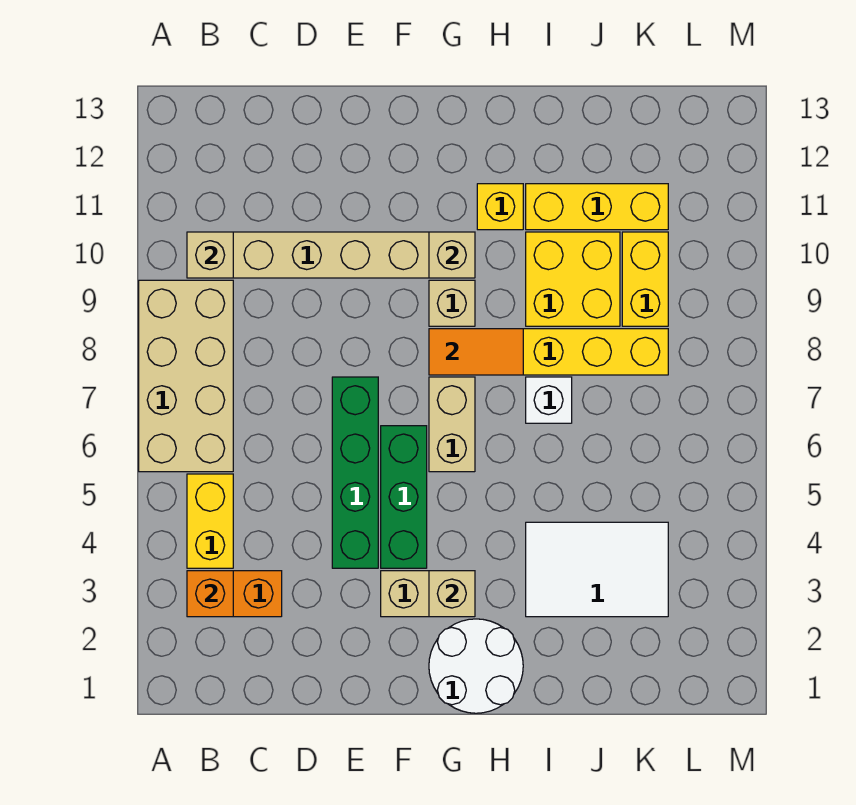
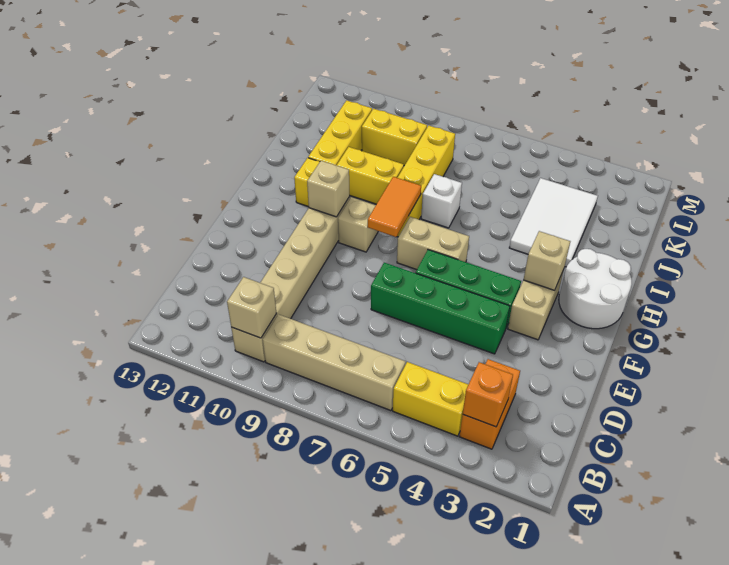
tan brick A6:B9 level 1 -> tan brick B6:B9 level 1
yellow brick I9:J10 level 1 -> yellow brick I9:I10 level 1

